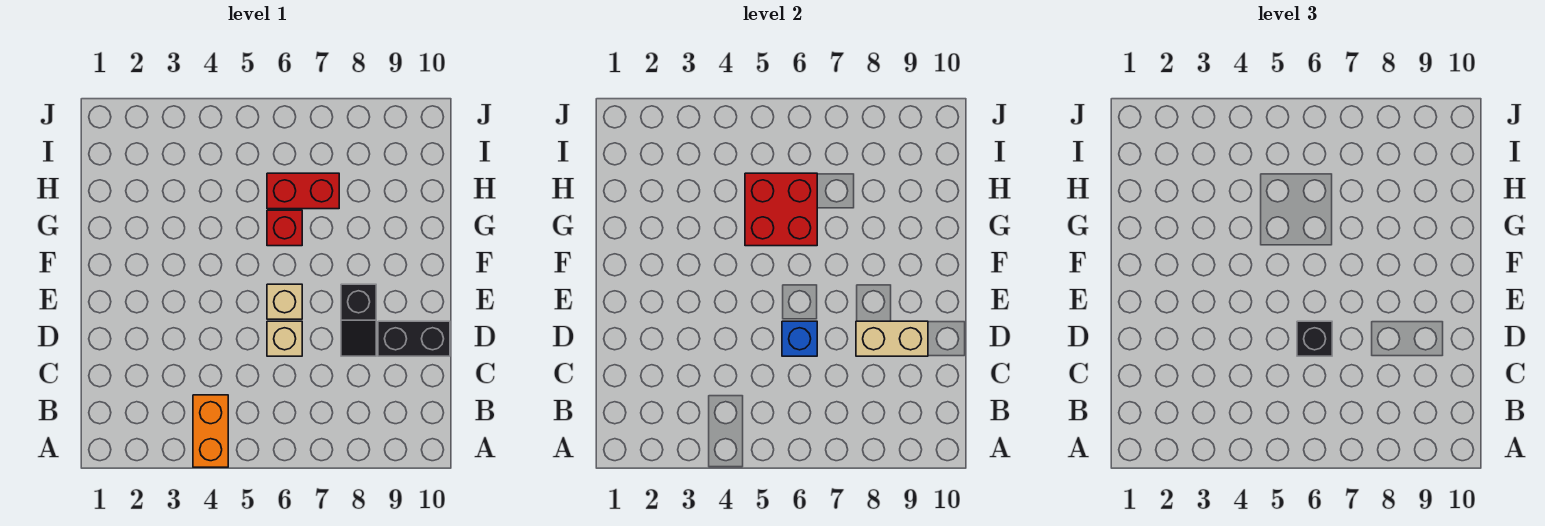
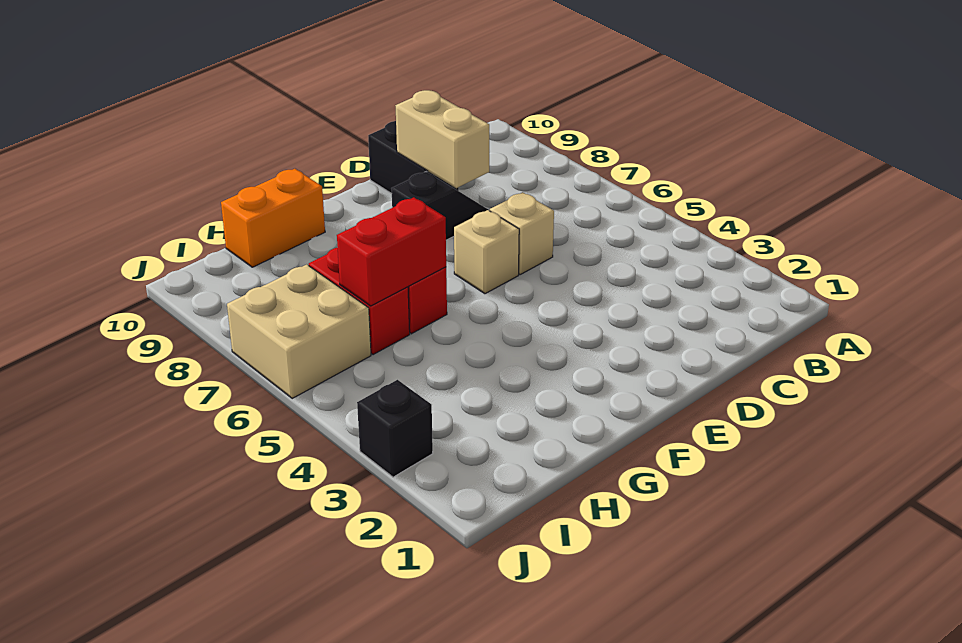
orange brick A4:B4 level 1 -> orange brick G10:H10 level 1
blue brick D6 level 2 -> none
black brick D6 level 3 -> black brick J3 level 1
red brick G5:H6 level 2 -> red brick G6:H6 level 2
none -> tan brick I6:J7 level 1

